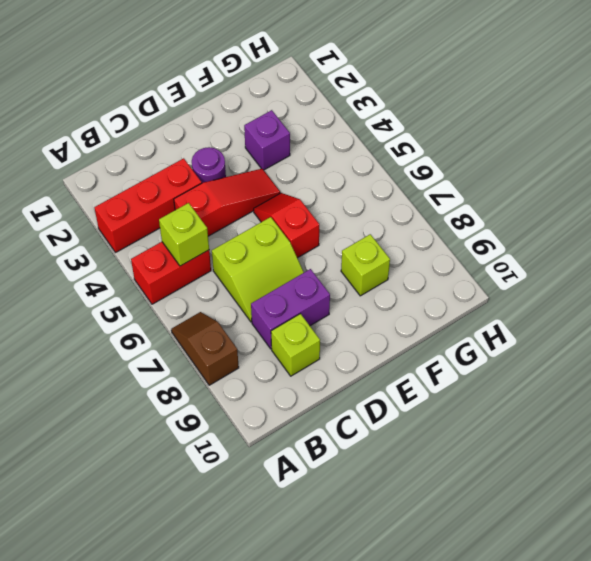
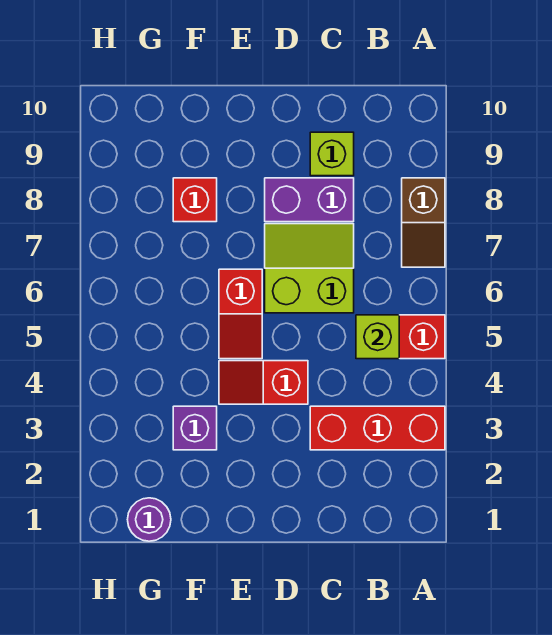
red slope C4:E4 level 1 top C -> red slope D4:E4 level 1 top D
purple round brick D3 level 1 -> purple round brick G1 level 1
lime brick F8 level 1 -> red brick F8 level 1

